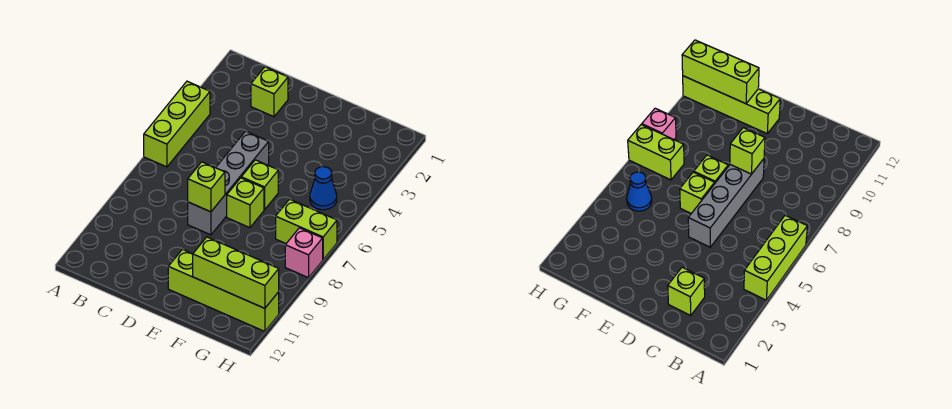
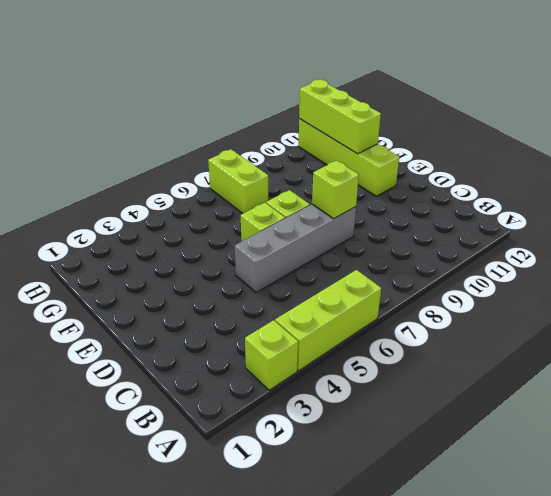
lime brick C2 level 1 -> lime brick A3 level 1
blue cone G5 level 1 -> none
pink brick H8 level 1 -> none

